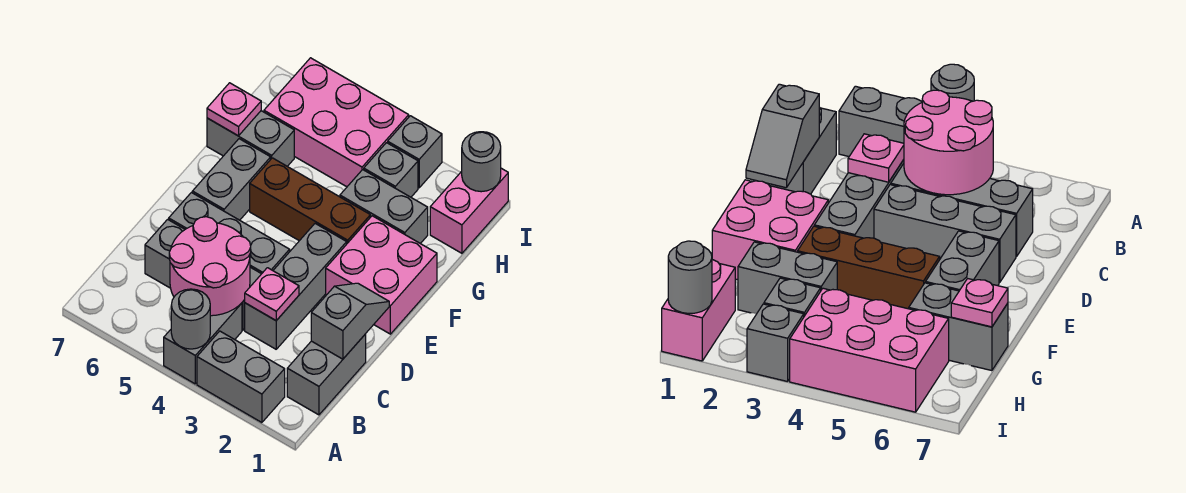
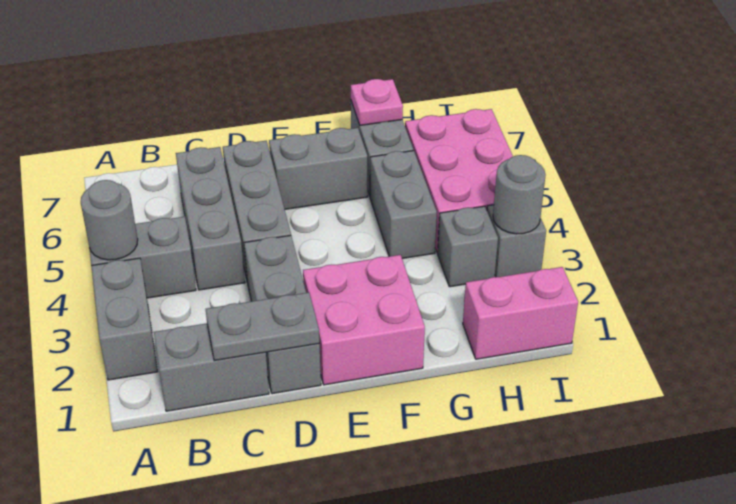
pink round brick B4:C5 level 2 -> none
grey slope C1:D1 level 2 top C -> grey plate C1:D1 level 2
grey brick C3:E3 level 1 -> grey brick D1:D3 level 1
pink plate C3 level 2 -> none
brown brick F3:F5 level 1 -> none
grey brick G2:G3 level 1 -> grey brick G4:G5 level 1
grey round brick I1 level 2 -> grey round brick I3 level 2

